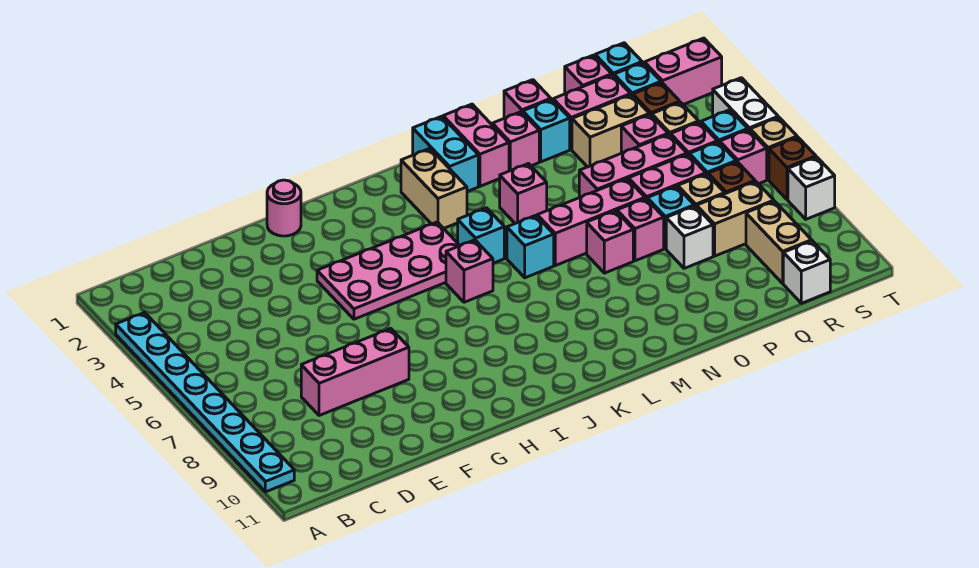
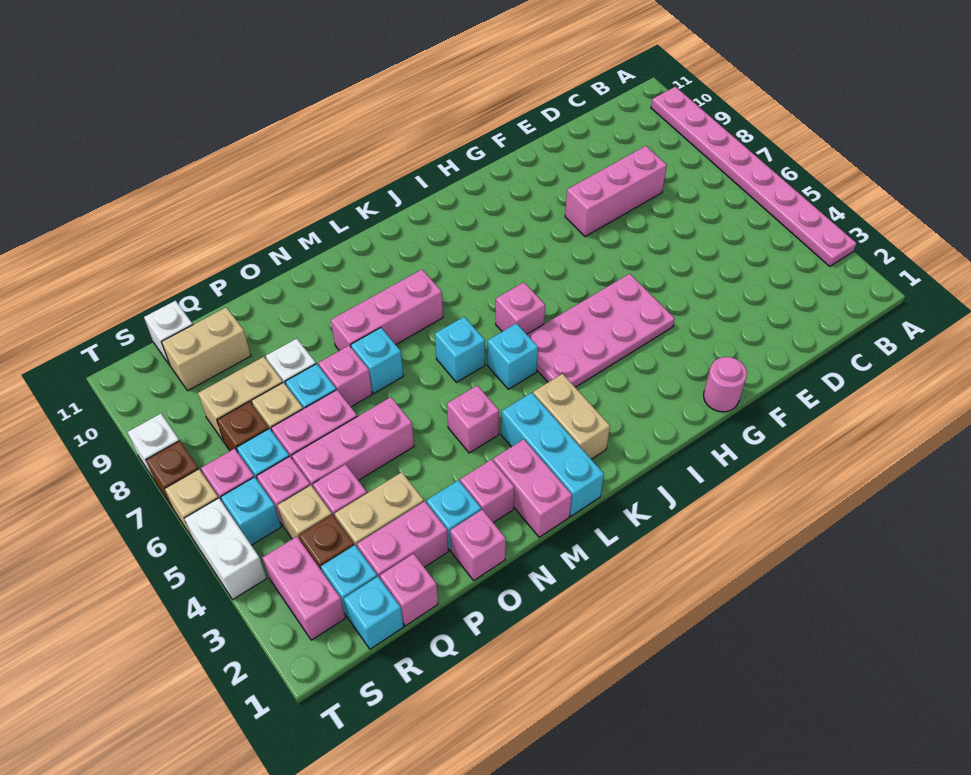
cyan plate A3:A10 level 1 -> pink plate A3:A10 level 1
cyan brick L1:L2 level 1 -> cyan brick L1:L3 level 1
pink brick M6:O6 level 1 -> pink brick L8:N8 level 1
pink brick N7 level 1 -> cyan brick N7 level 1
tan brick R9:R10 level 1 -> tan brick Q10:R10 level 1
pink brick S2:T2 level 1 -> pink brick S2:S3 level 1

